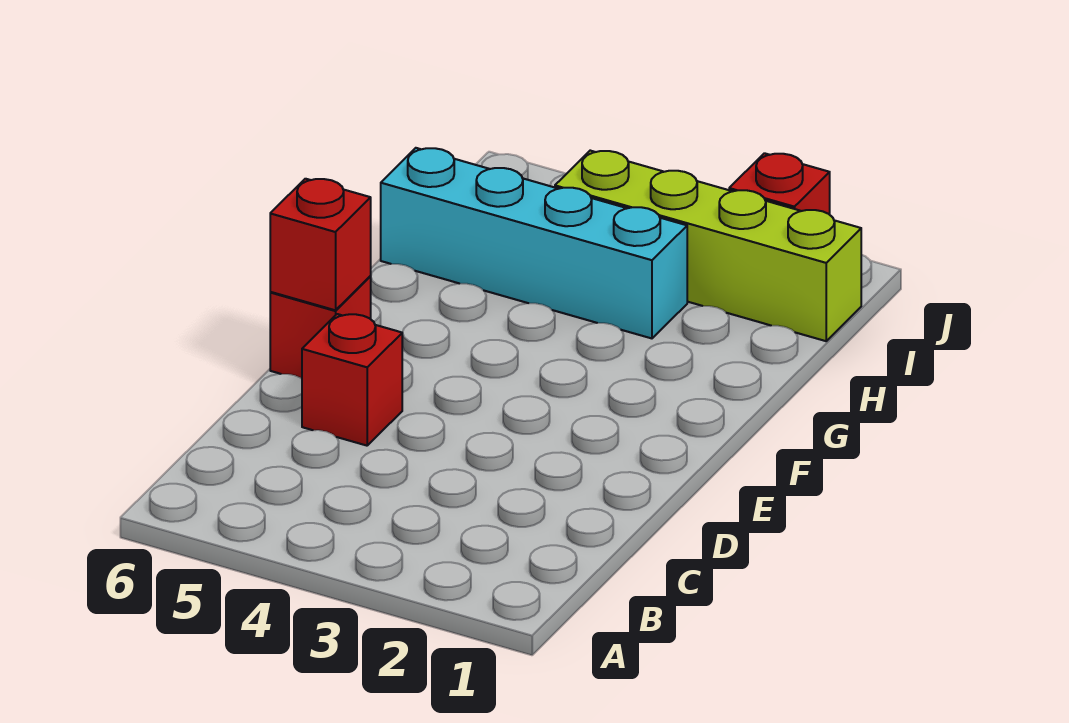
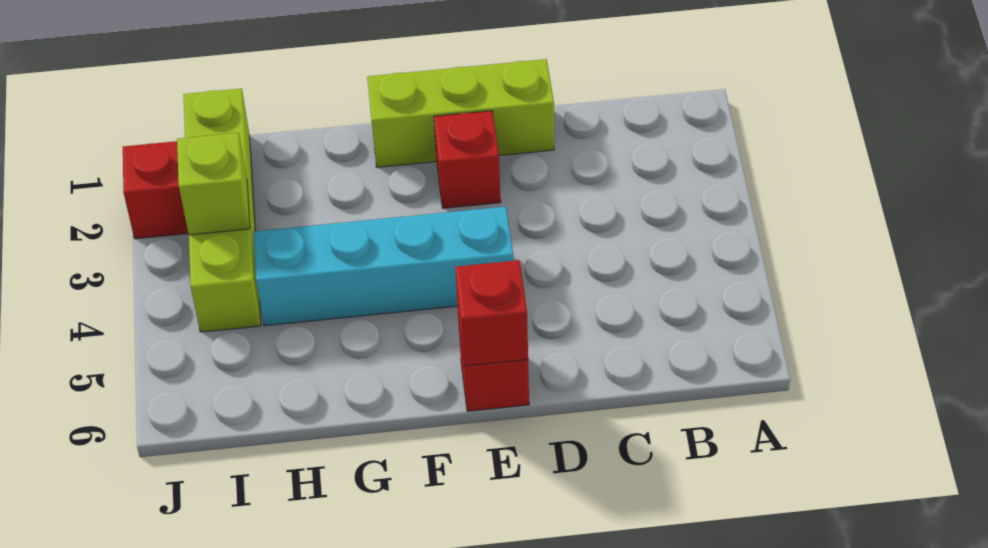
none -> lime brick D1:F1 level 1
red brick D5 level 1 -> red brick E2 level 1
cyan brick H3:H6 level 1 -> cyan brick E4:H4 level 1
none -> lime brick I3 level 2

